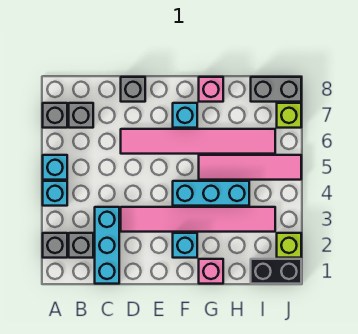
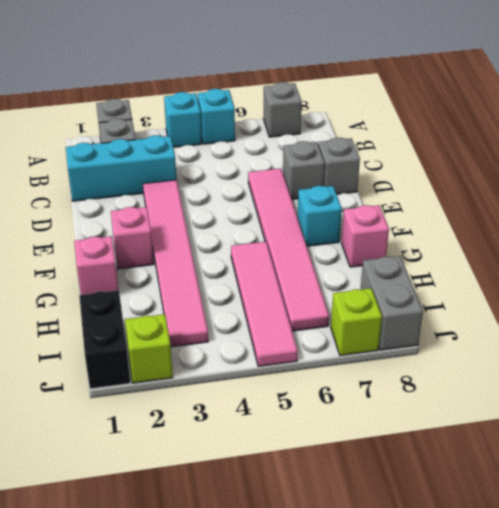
grey brick B7 level 1 -> grey brick D7 level 1
cyan brick F2 level 1 -> pink brick F2 level 1
cyan brick F4:H4 level 1 -> none

